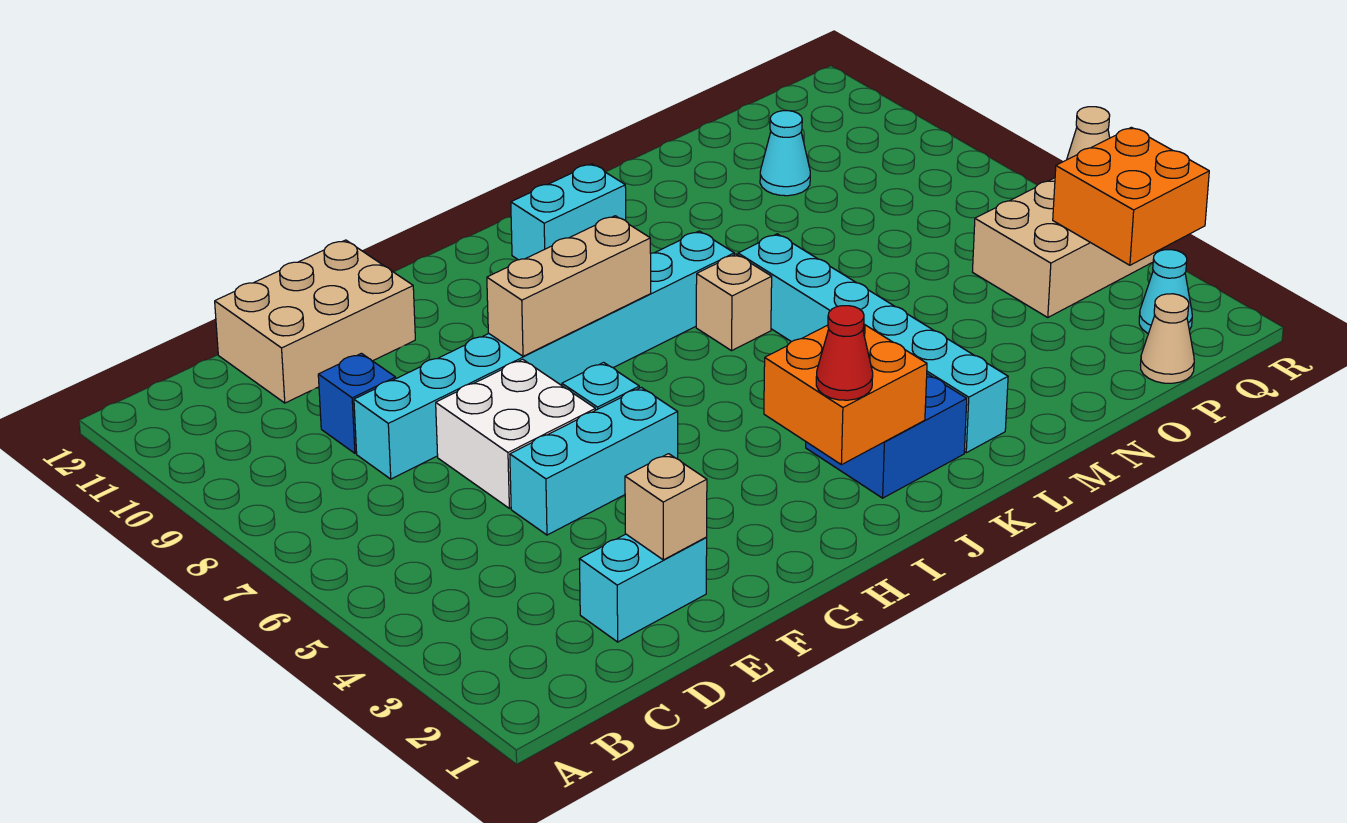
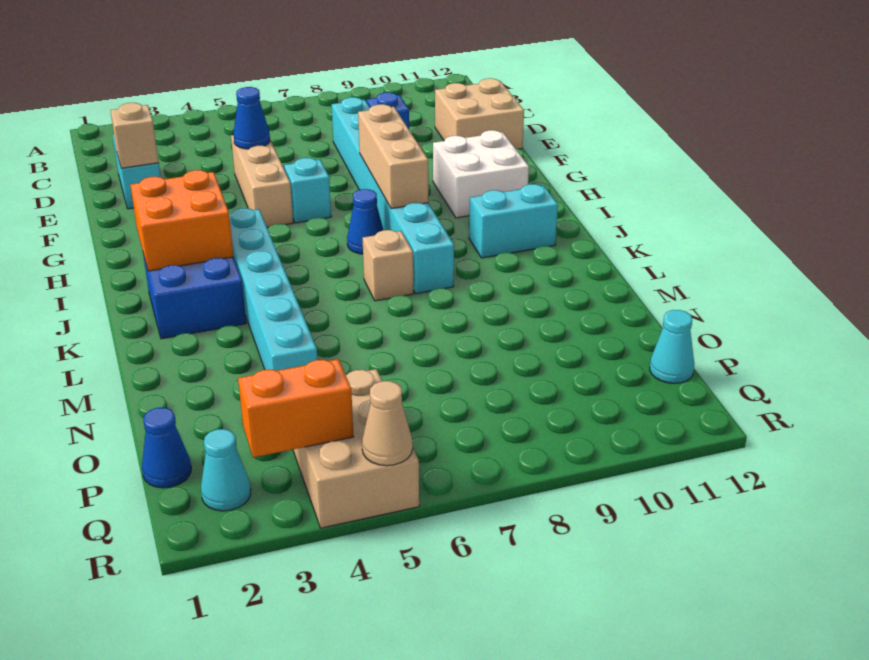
tan brick D11:F12 level 1 -> tan brick D11:E12 level 1
cyan brick E5:G5 level 1 -> tan brick E5:G5 level 1
none -> blue cone E5 level 2
white brick E6:F7 level 1 -> white brick G10:H11 level 1
red cone I2 level 3 -> none
none -> blue cone I7 level 1
cyan brick J11:K11 level 1 -> cyan brick J10:J11 level 1
cyan brick L2:L7 level 1 -> cyan brick I4:N4 level 1
cyan cone O10 level 1 -> cyan cone P12 level 1
tan cone P1 level 1 -> blue cone P1 level 1
orange brick Q3:R4 level 2 -> orange brick Q3:Q4 level 2

